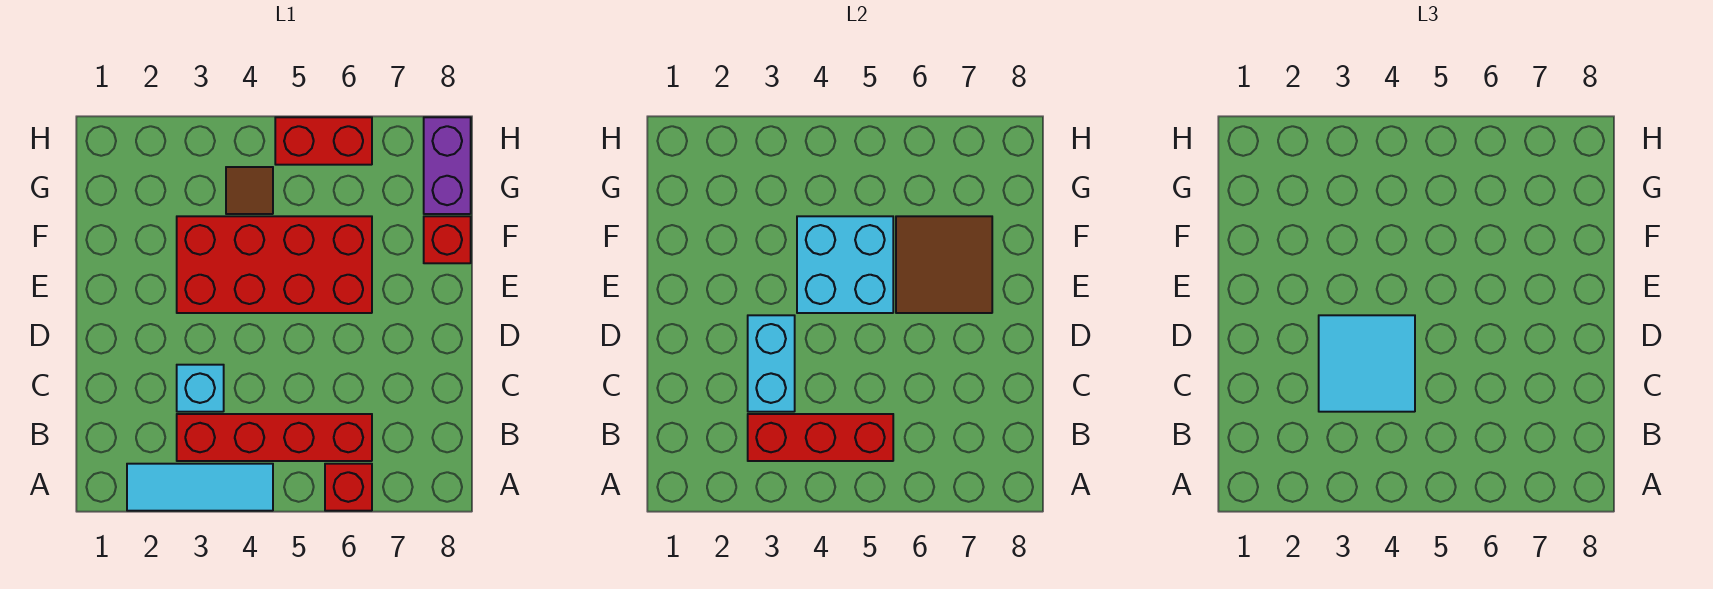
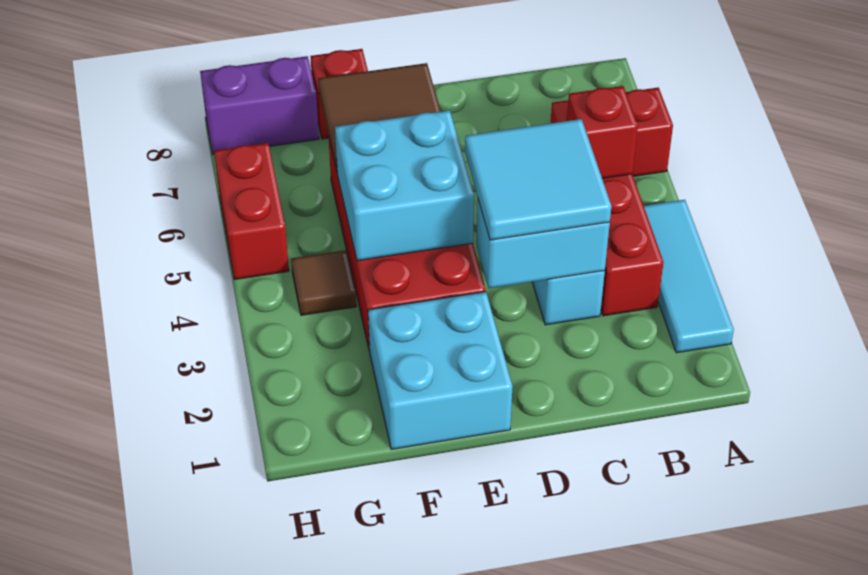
red brick B3:B5 level 2 -> red brick B5 level 2
none -> cyan brick E1:F2 level 1

